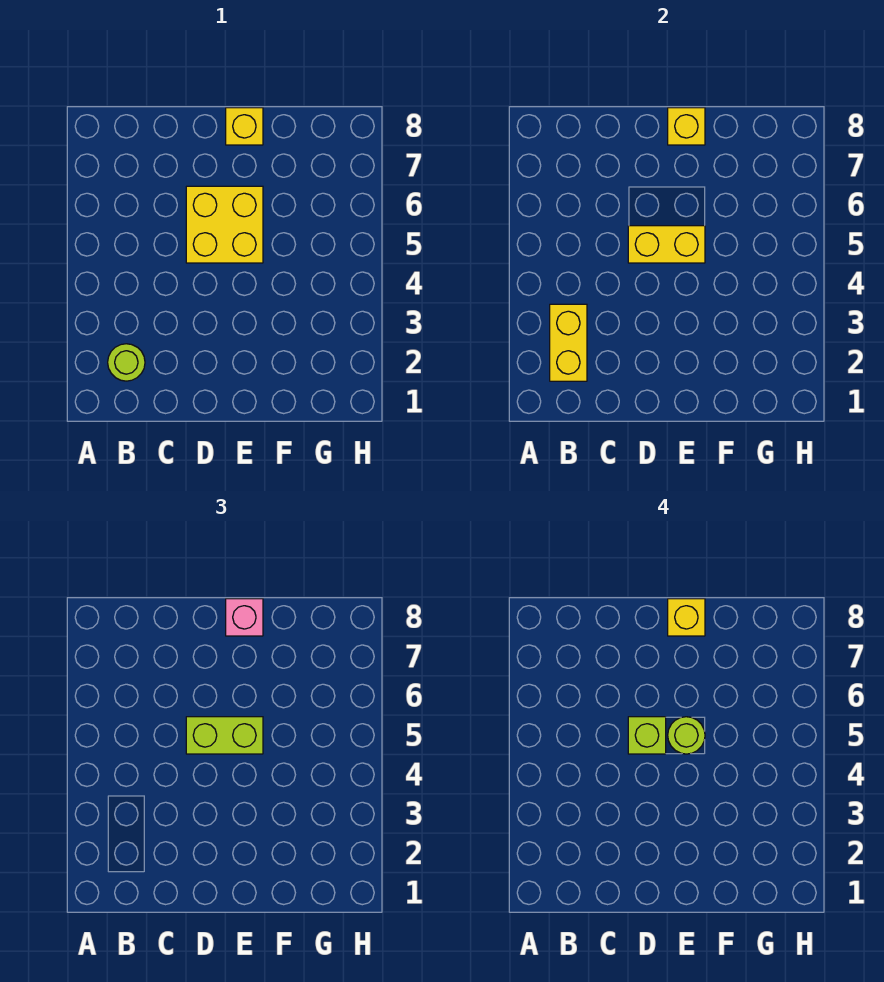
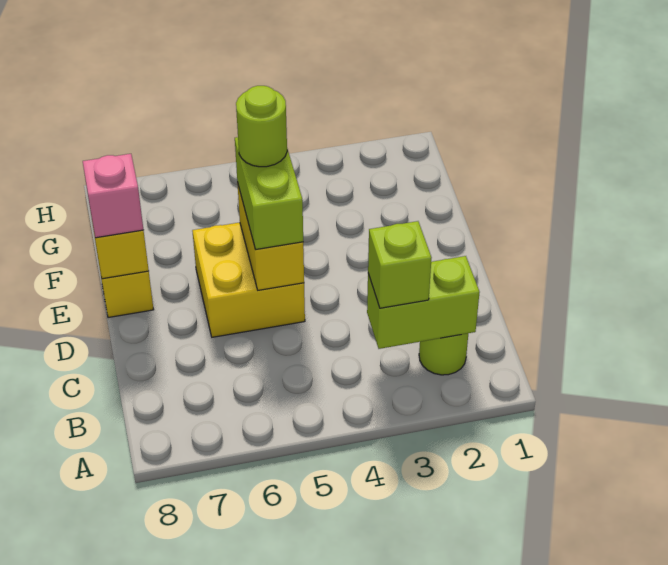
yellow brick B2:B3 level 2 -> lime brick B2:B3 level 2
lime brick D5 level 4 -> lime brick B3 level 3
yellow brick E8 level 4 -> none

